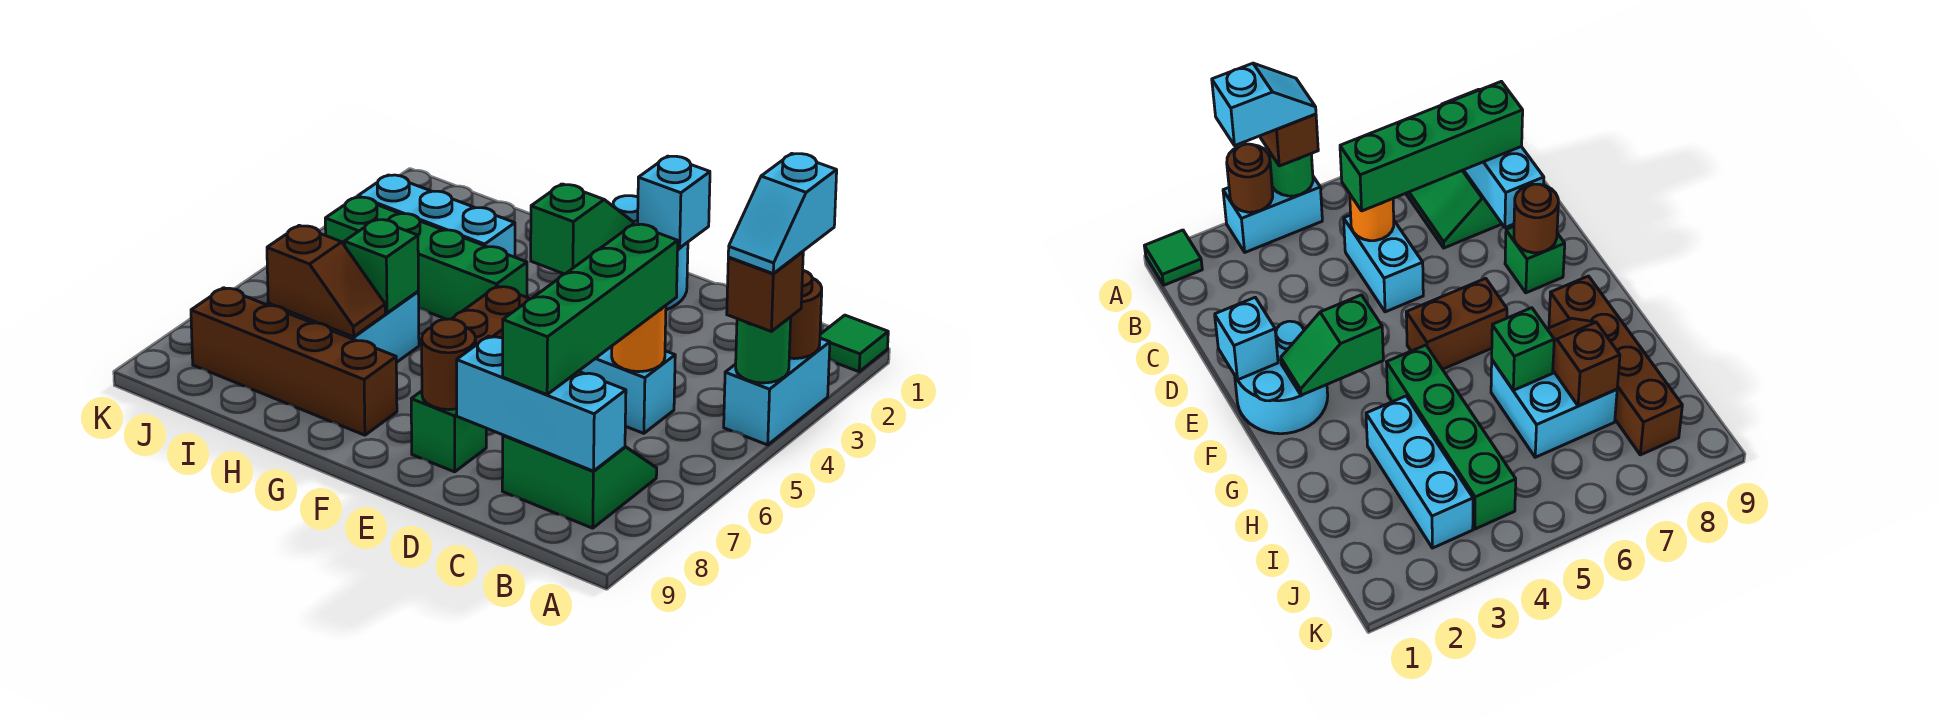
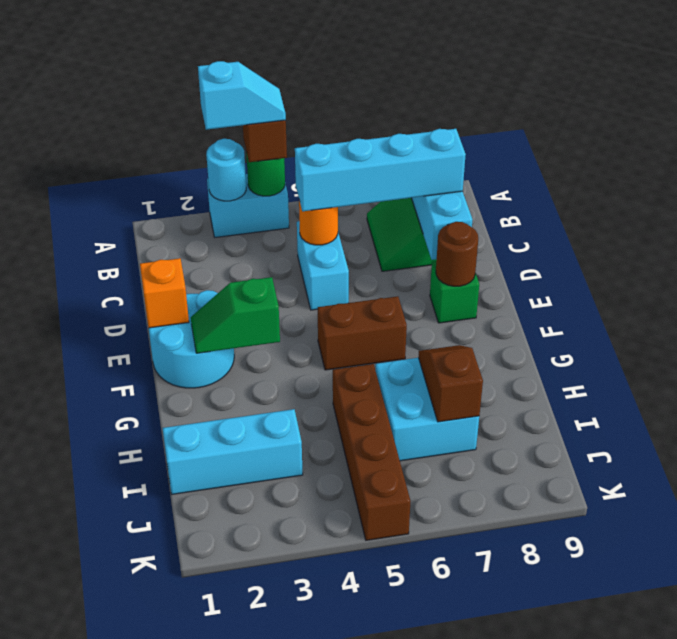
green tile A1 level 1 -> none
brown round brick A3 level 2 -> cyan round brick A3 level 2
green brick C5:C8 level 3 -> cyan brick C5:C8 level 3
cyan brick E1 level 2 -> orange brick E1 level 2
green brick G4:J4 level 1 -> none
brown brick G8:J8 level 1 -> brown brick H5:K5 level 1
cyan brick H3:J3 level 1 -> cyan brick I1:I3 level 1
green brick H6 level 2 -> none

